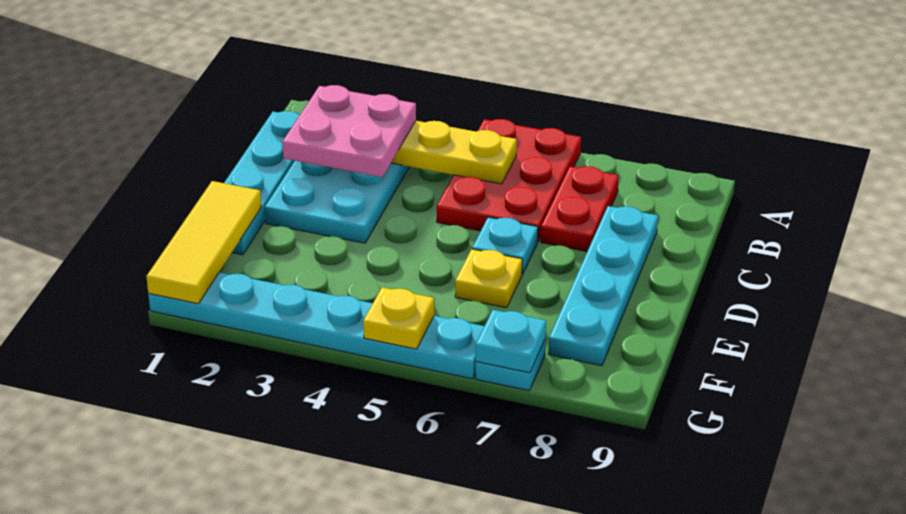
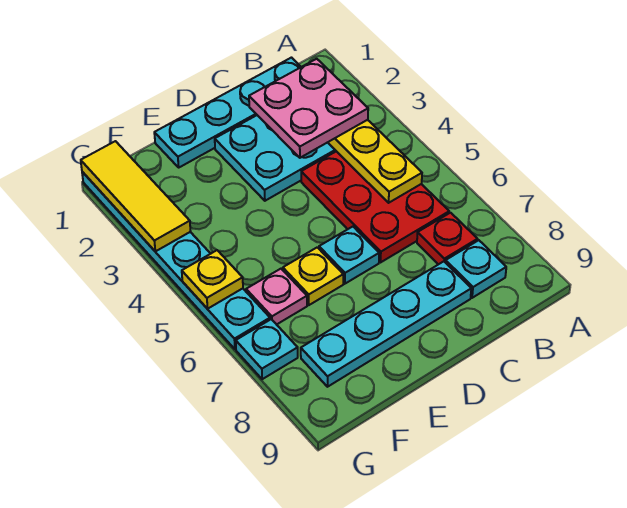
red plate A5:C6 level 1 -> red plate B4:C6 level 1
red plate B7:C7 level 1 -> red plate B7 level 1
yellow tile E1:G1 level 2 -> yellow tile G1:G3 level 2
none -> pink plate F6 level 1
cyan plate G7 level 2 -> cyan plate B8 level 1

